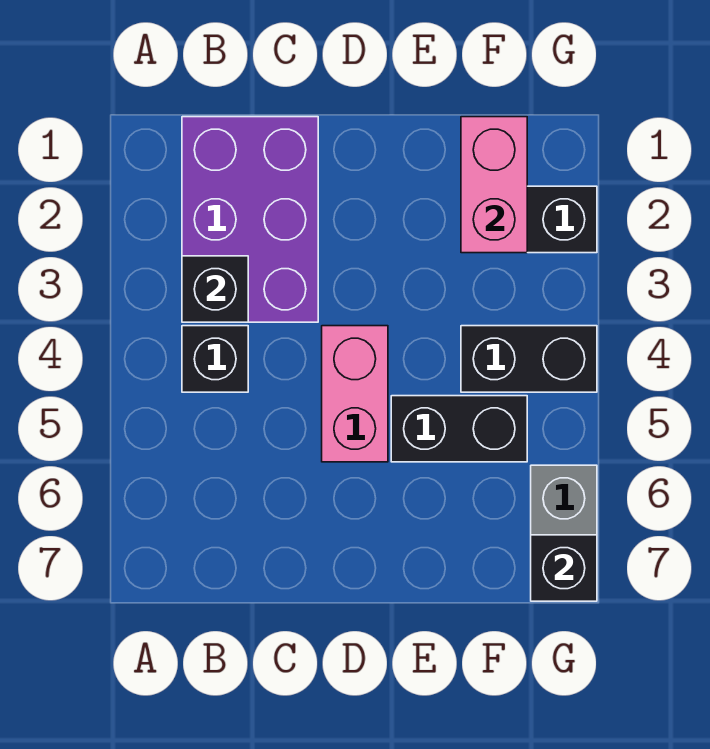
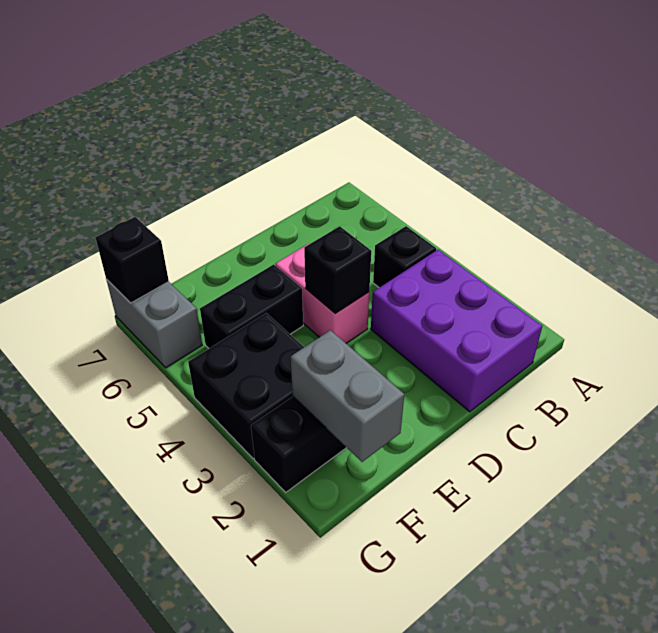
black brick B3 level 2 -> black brick D4 level 2
pink brick F1:F2 level 2 -> grey brick F1:F2 level 2
black brick F4:G4 level 1 -> black brick F3:G4 level 1

